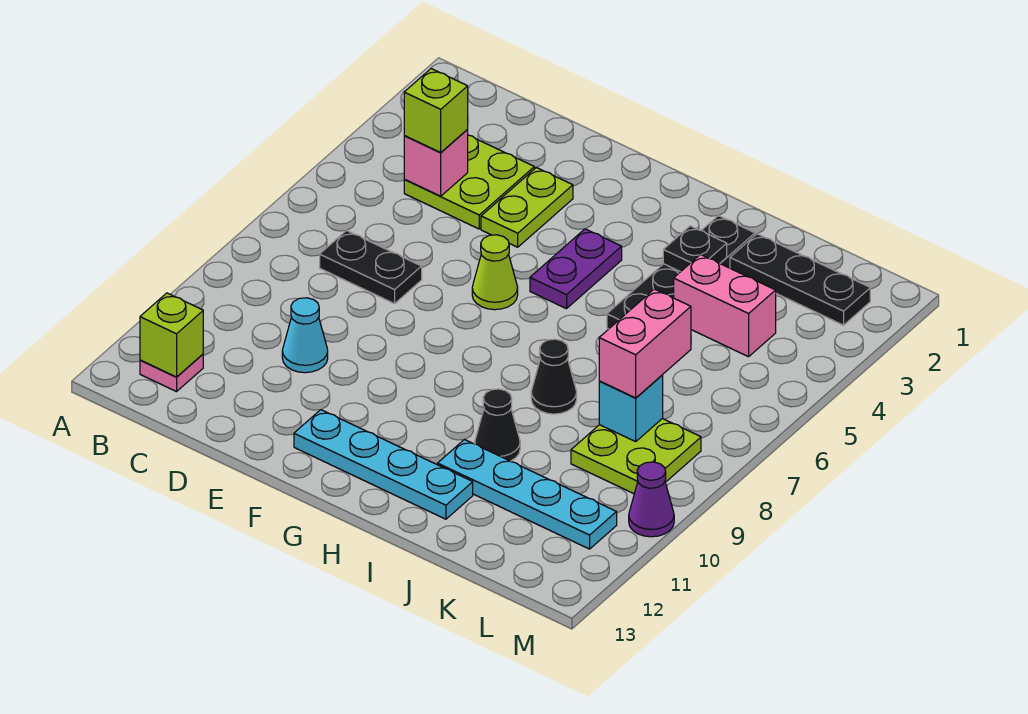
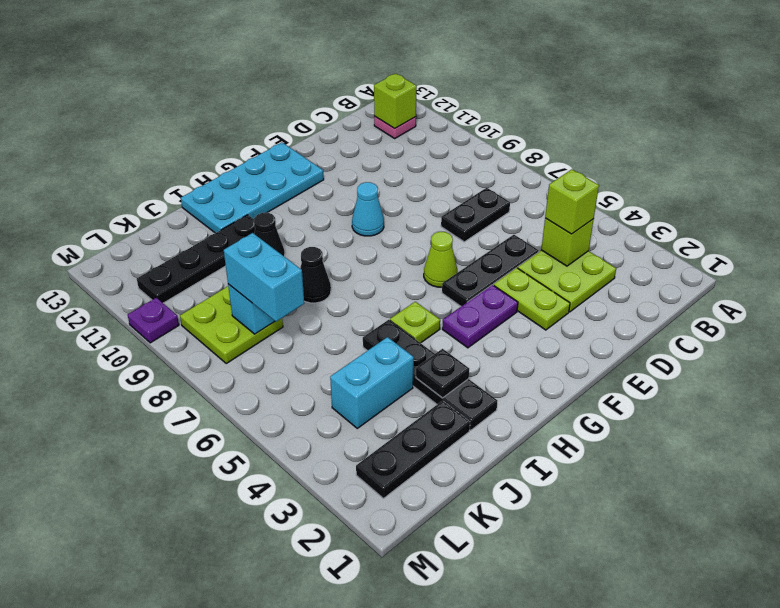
pink brick C4 level 2 -> lime brick C4 level 2
none -> black plate D5:F5 level 1
cyan cone D10 level 1 -> cyan cone F9 level 1
cyan plate F12:I12 level 1 -> cyan plate F12:I13 level 1
purple plate G4:G5 level 1 -> purple plate F4:G4 level 1
none -> lime plate H5 level 1
cyan plate I11:L11 level 1 -> black plate I11:L11 level 1
pink brick J4:K4 level 1 -> cyan brick J4:K4 level 1
pink brick K7:K8 level 3 -> cyan brick K7:K8 level 3
purple cone M10 level 1 -> purple plate M10 level 1

